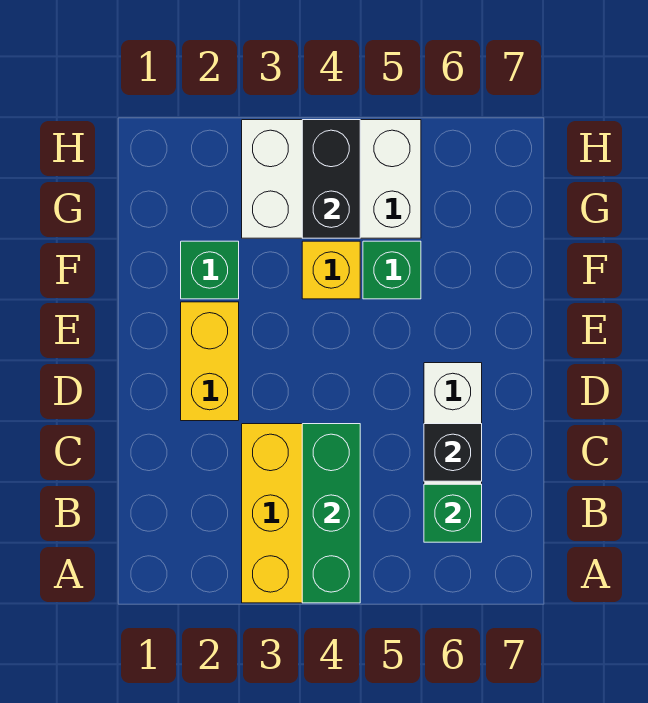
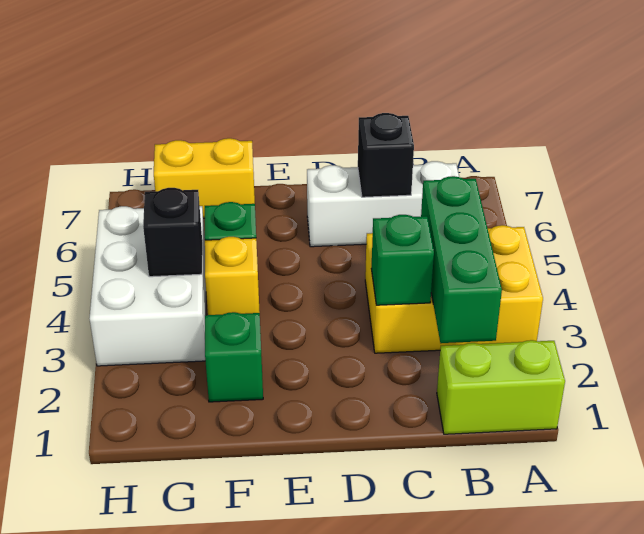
none -> lime brick A1:B1 level 1
green brick A4:C4 level 2 -> green brick B2:B4 level 2
green brick B6 level 2 -> green brick C3 level 2
yellow brick D2:E2 level 1 -> yellow brick F7:G7 level 1
black brick G4:H4 level 2 -> black brick G4 level 2

